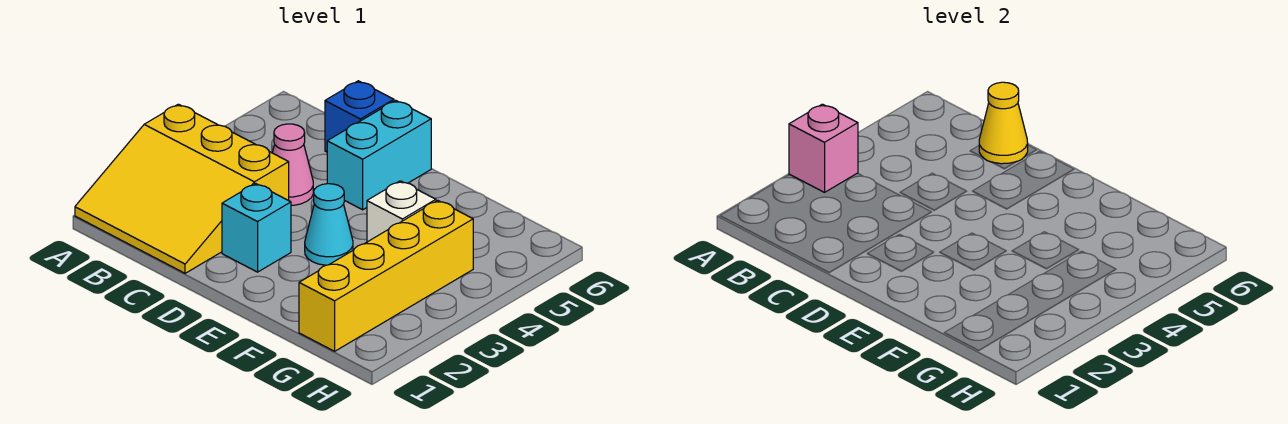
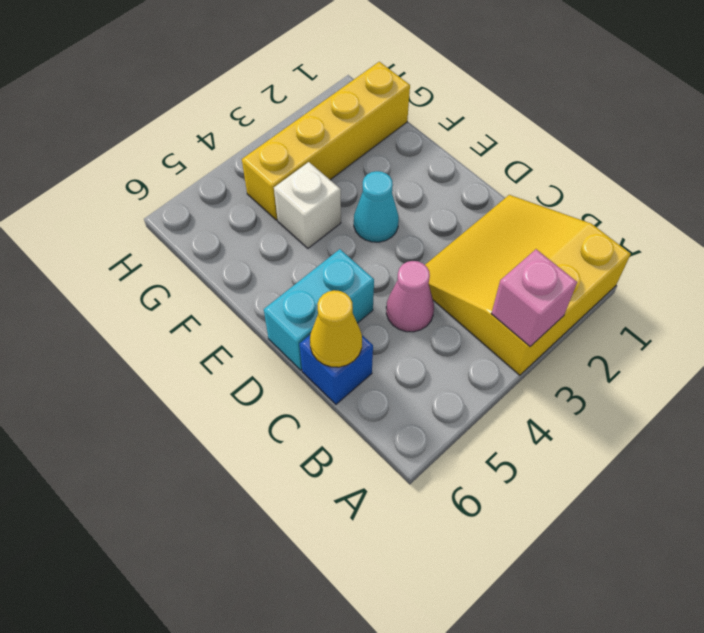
yellow slope A1:C3 level 1 top 3 -> yellow slope A1:C3 level 1 top A
cyan brick D2 level 1 -> none

